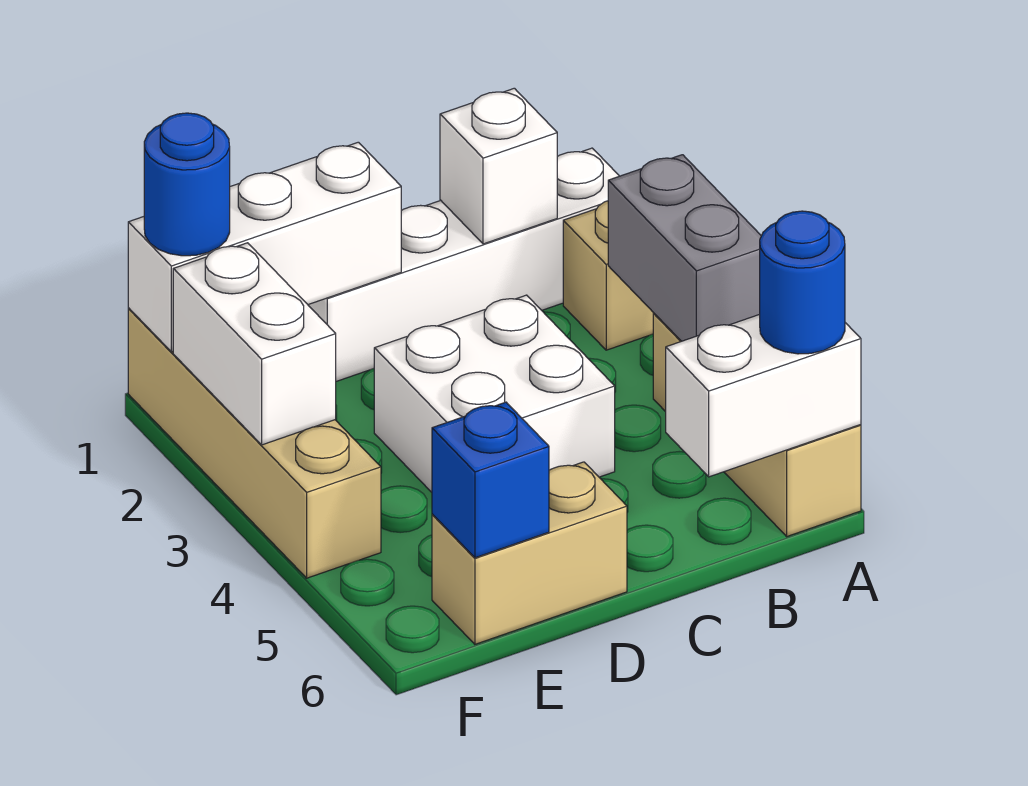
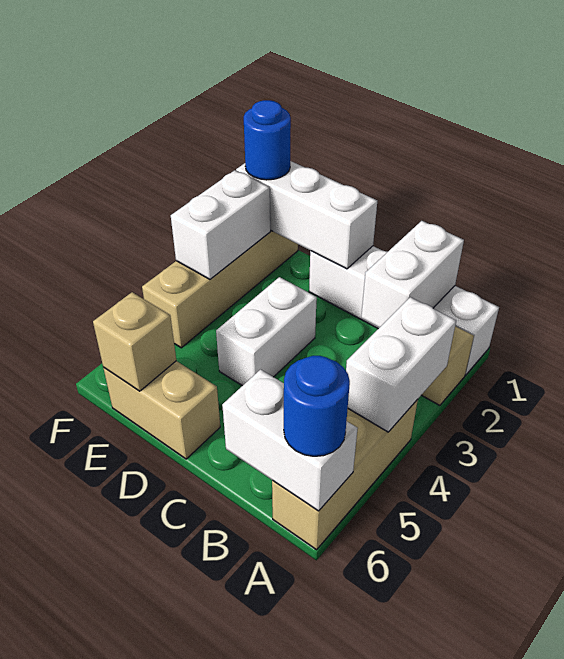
grey brick A3:A4 level 2 -> white brick A3:A4 level 2
white brick B1 level 2 -> white brick B1:B2 level 2
white brick C3:D4 level 1 -> white brick D3:D4 level 1
blue brick E6 level 2 -> tan brick E6 level 2

